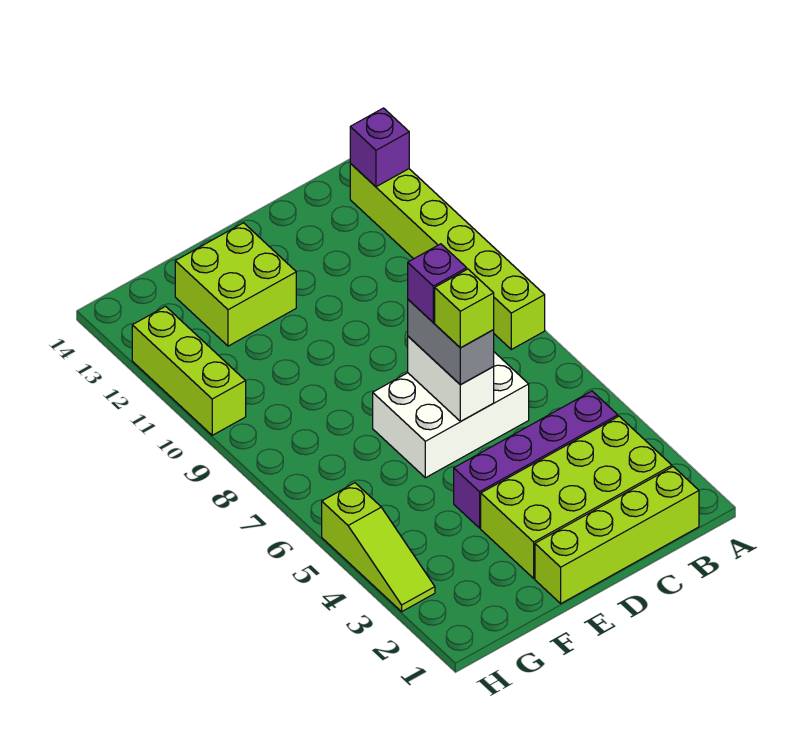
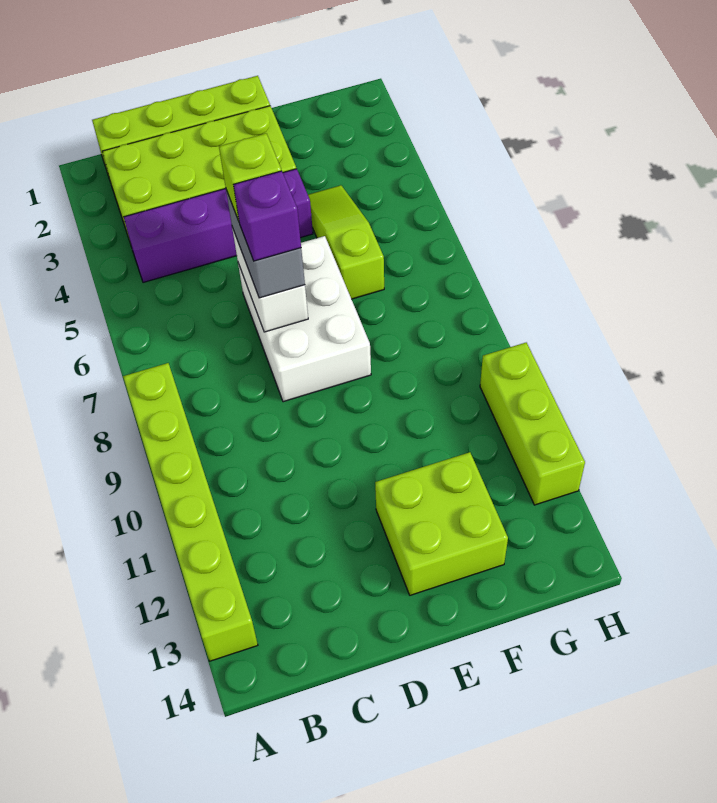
purple brick A13 level 2 -> none
white brick C6:E7 level 1 -> white brick D6:E8 level 1
lime slope H3:H5 level 1 top 5 -> lime slope F4:F6 level 1 top 6

